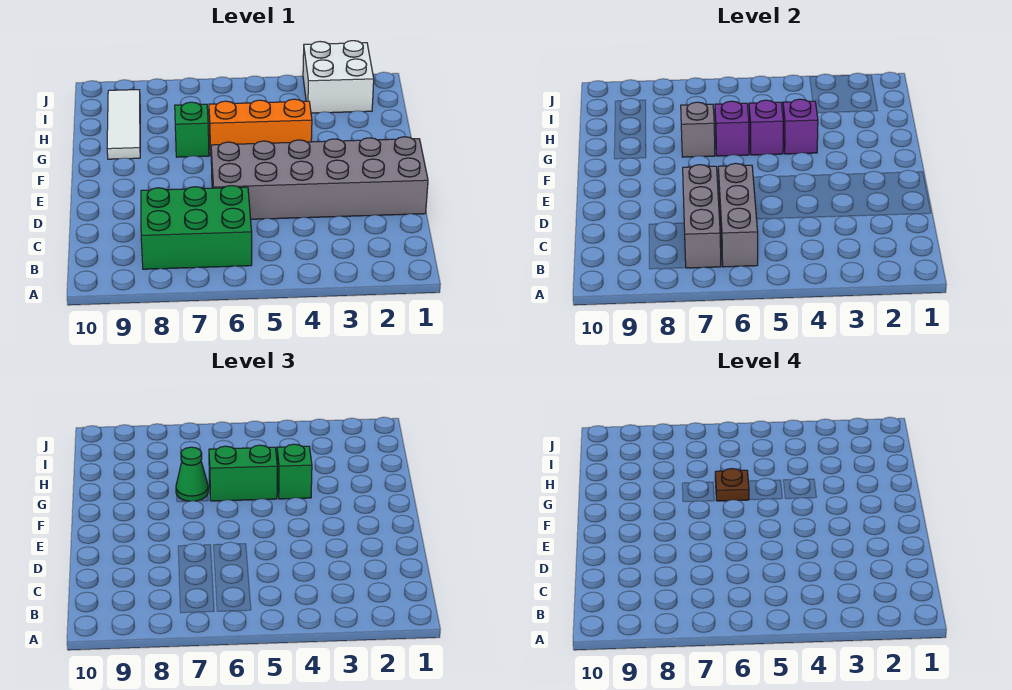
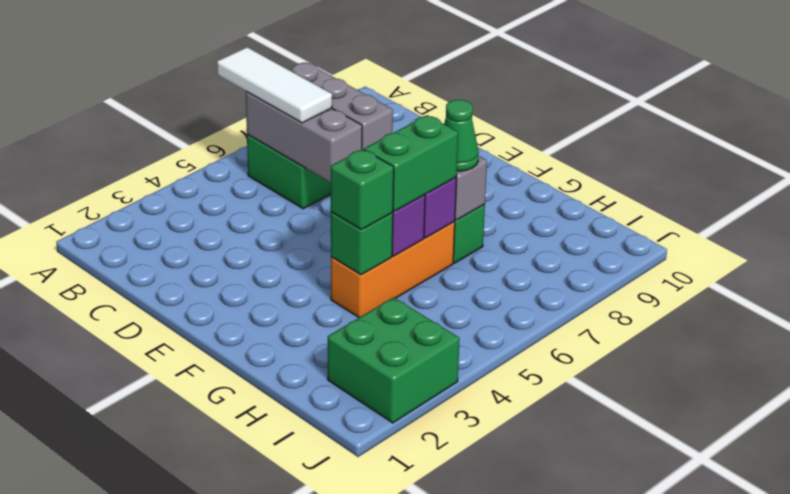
grey brick D1:E6 level 1 -> none
purple brick G4 level 2 -> green brick G4 level 2
brown plate G6 level 4 -> none
white tile G9:I9 level 1 -> white tile A6:C6 level 3
white brick I2:J3 level 1 -> green brick I2:J3 level 1

